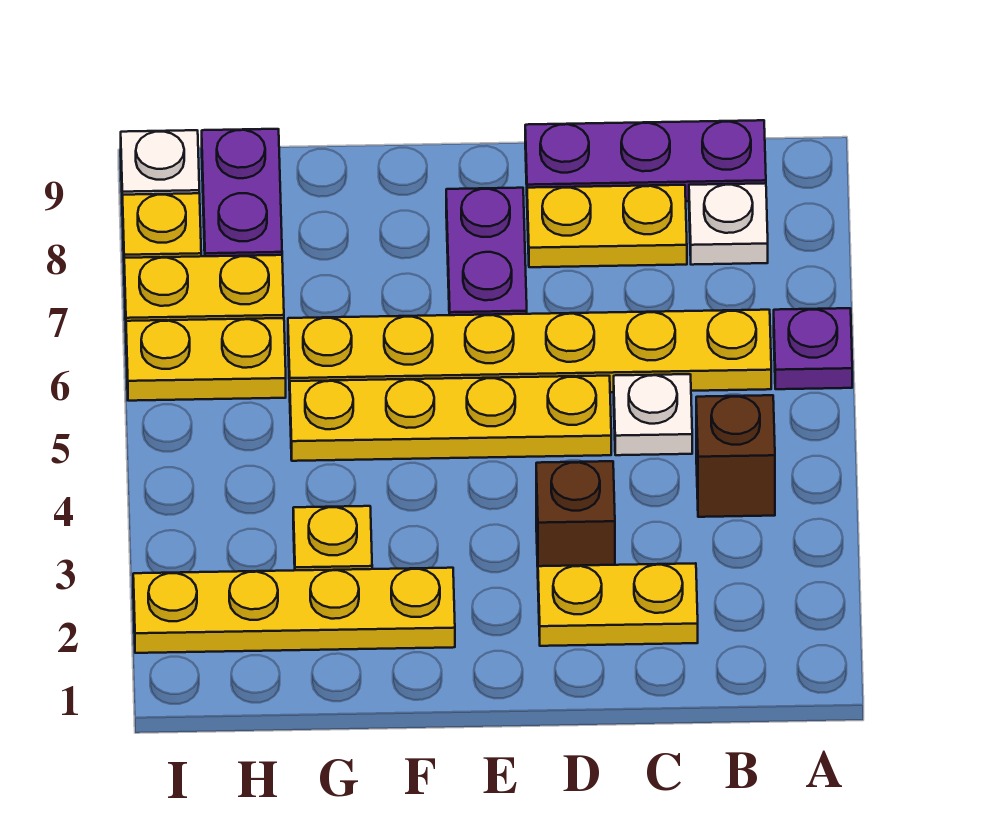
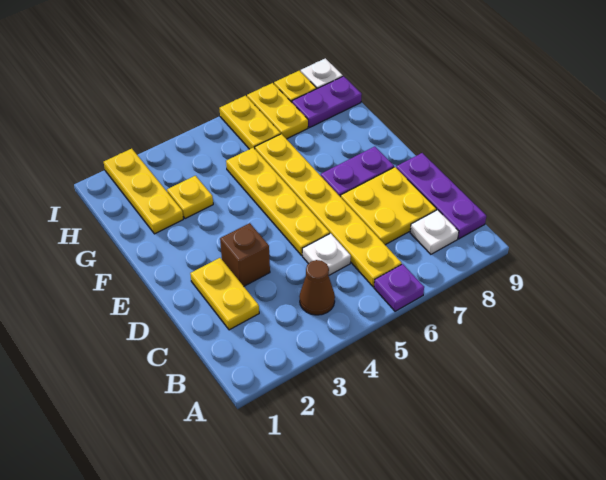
brown brick B4 level 1 -> brown cone B4 level 1
yellow plate C8:D8 level 1 -> yellow plate C7:D8 level 1
yellow plate F2:I2 level 1 -> yellow plate G2:I2 level 1

